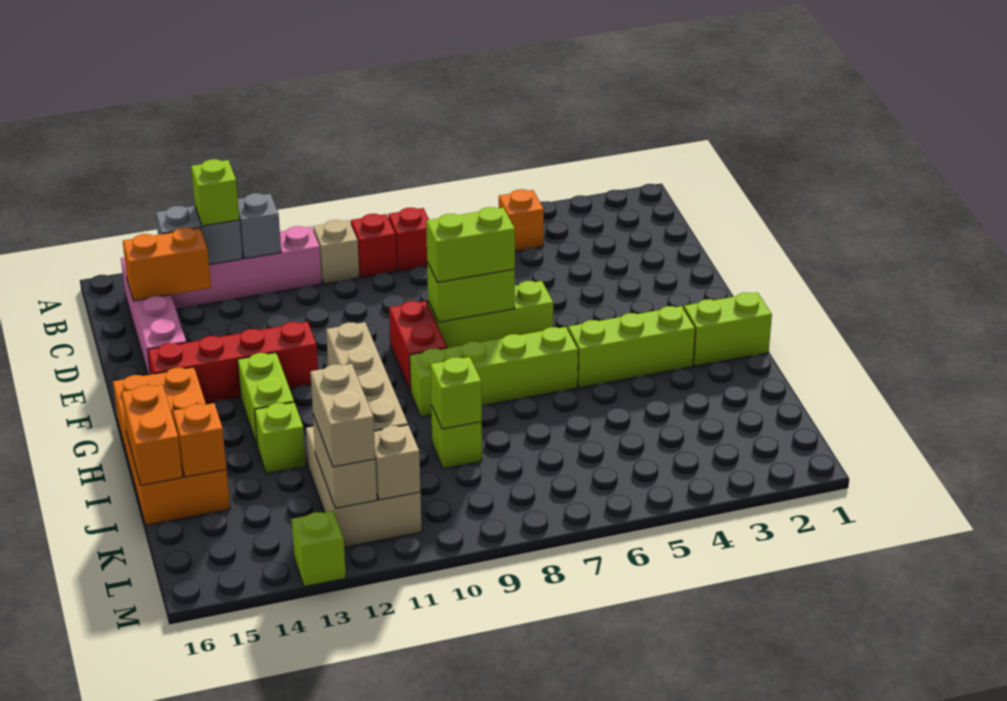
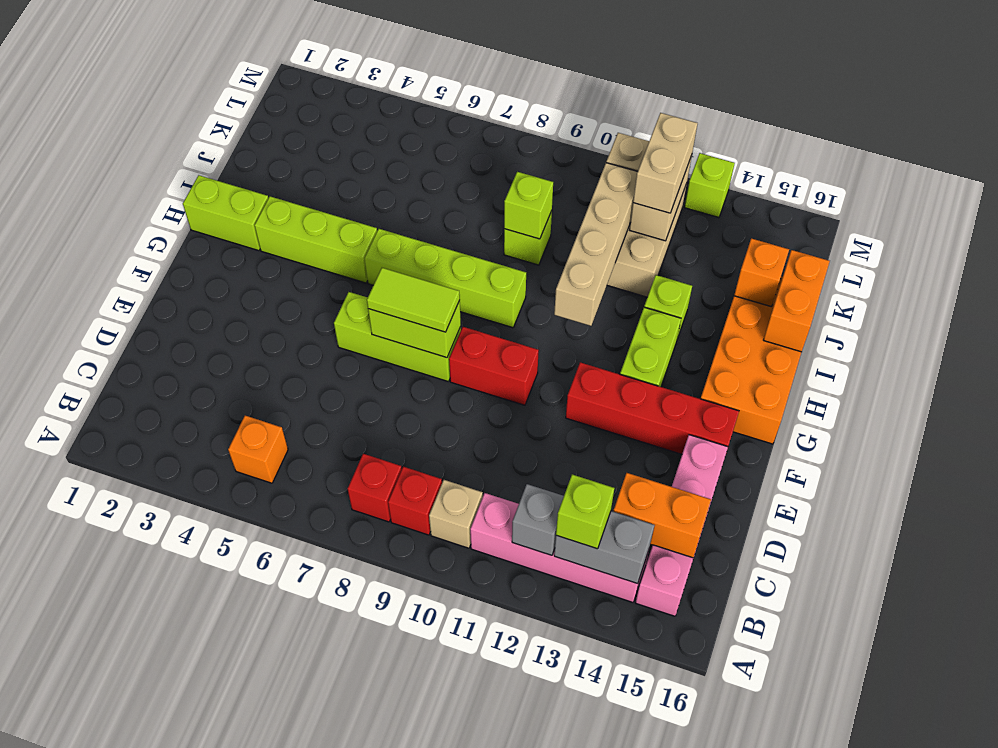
lime brick F7:F8 level 3 -> lime tile F7:F8 level 3
red brick F9:G9 level 1 -> red brick F9:F10 level 1

